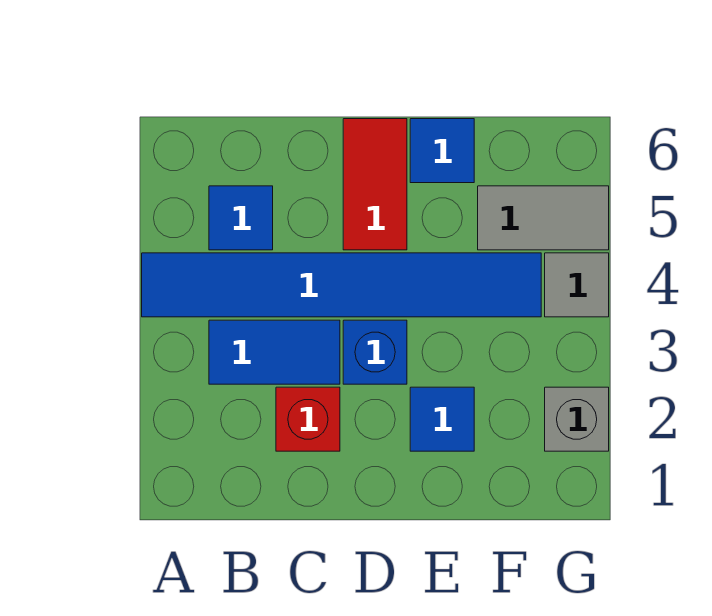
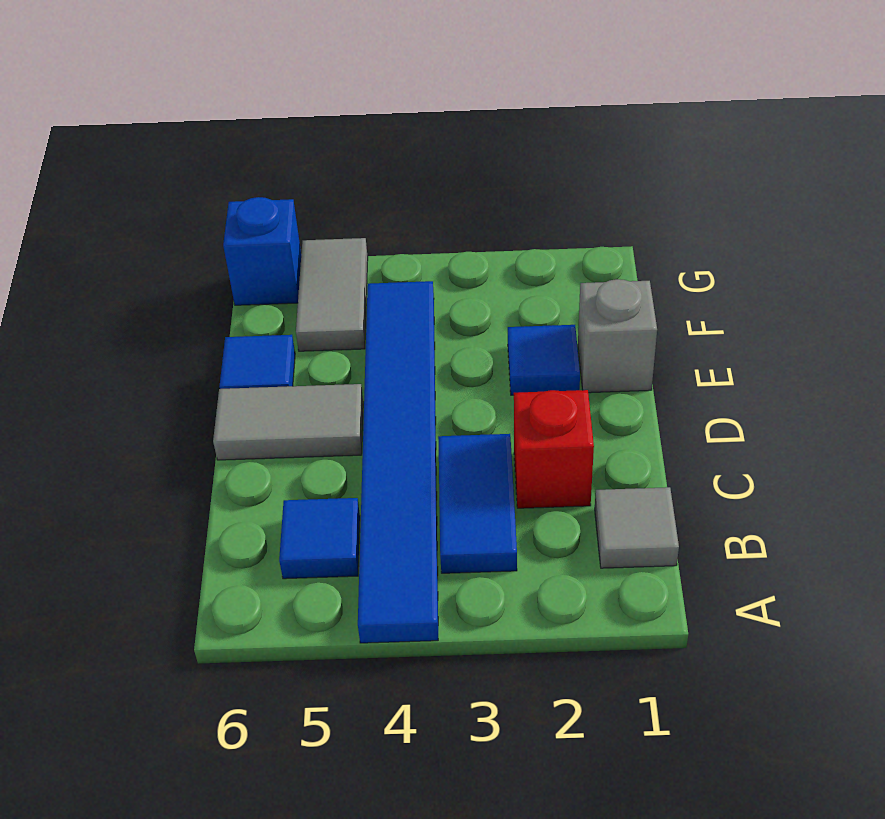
blue brick D3 level 1 -> blue brick G6 level 1
red tile D5:D6 level 1 -> grey tile D5:D6 level 1
grey brick G2 level 1 -> grey brick E1 level 1
grey tile G4 level 1 -> grey tile B1 level 1

